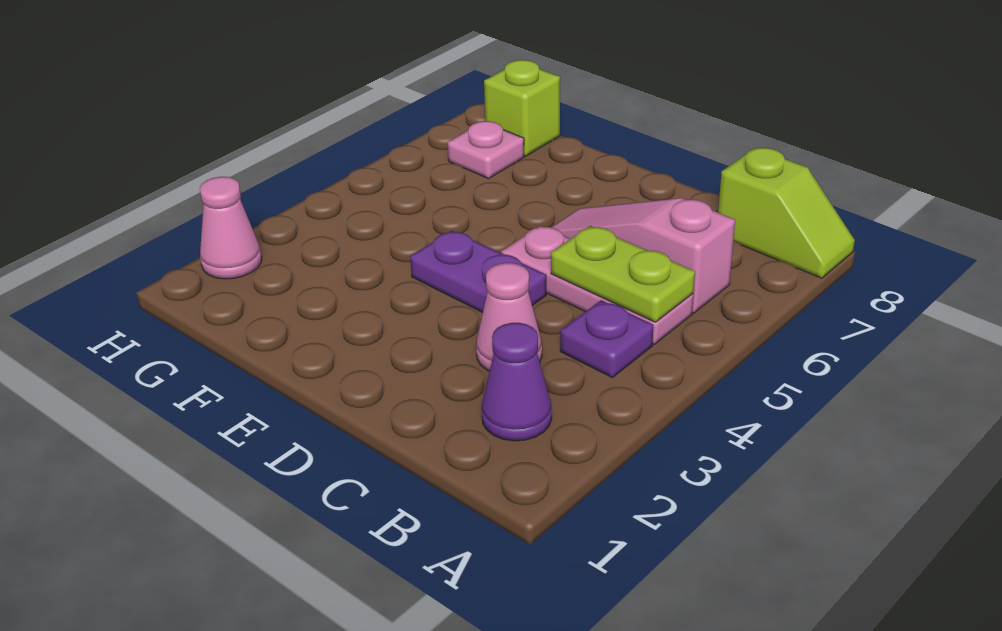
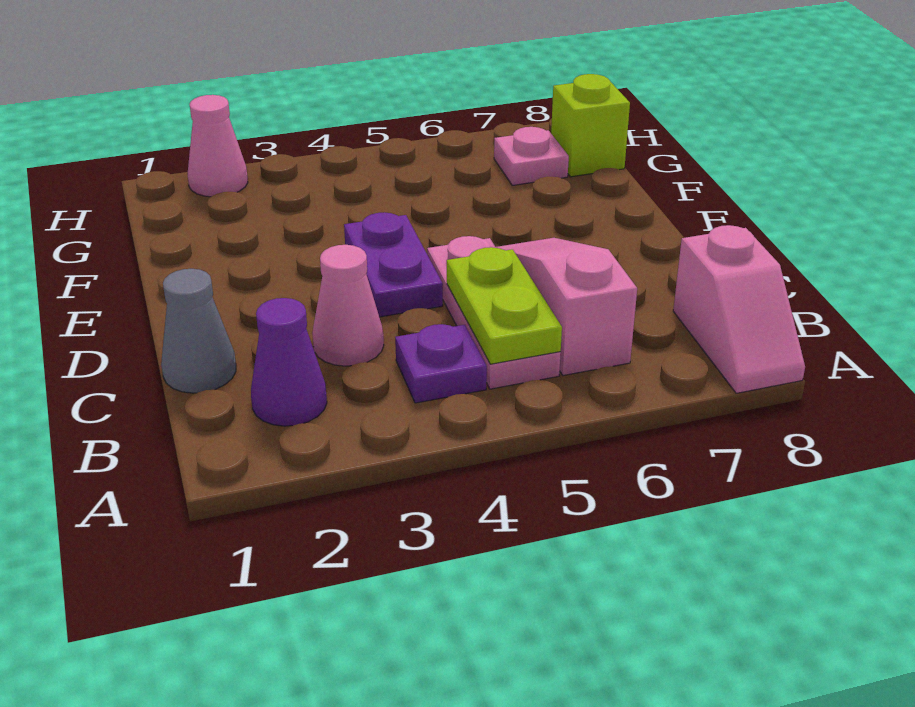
lime slope A8:B8 level 1 top B -> pink slope A8:B8 level 1 top B
none -> grey cone C1 level 1

